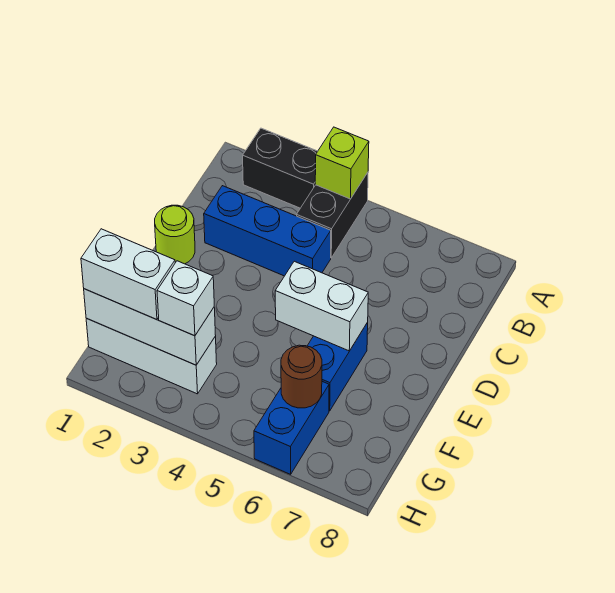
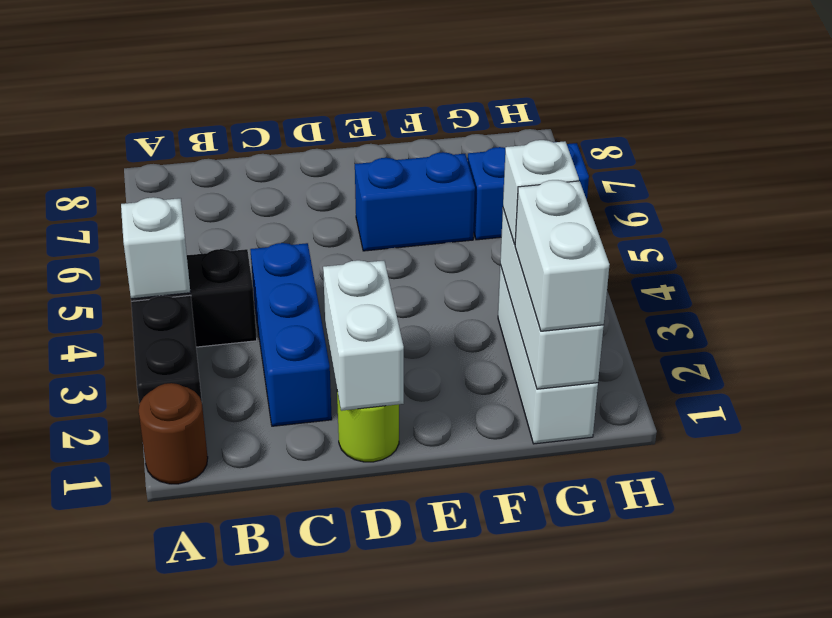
lime brick A4 level 2 -> white brick A4 level 2
white brick E5:E6 level 2 -> white brick D1:D2 level 2
brown round brick G6 level 2 -> brown round brick A1 level 1

